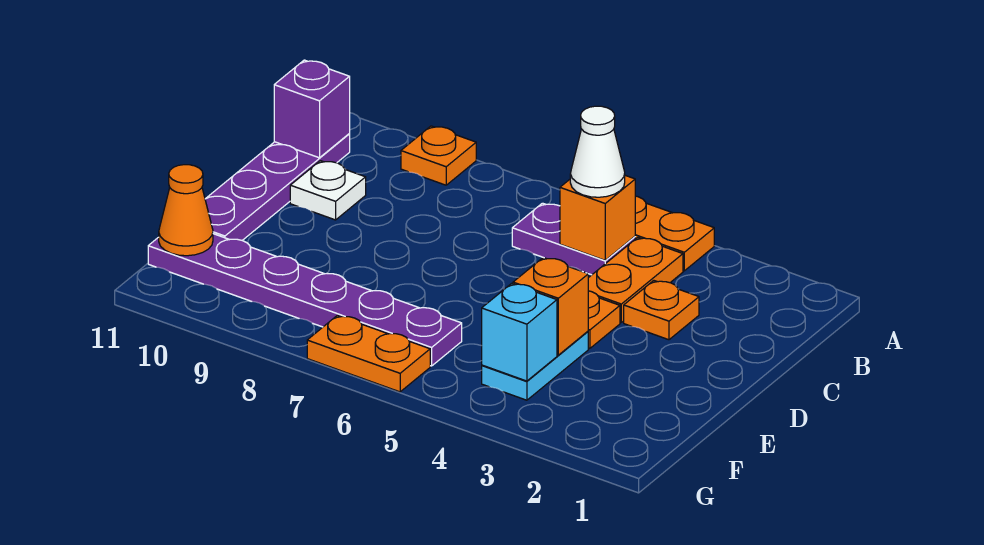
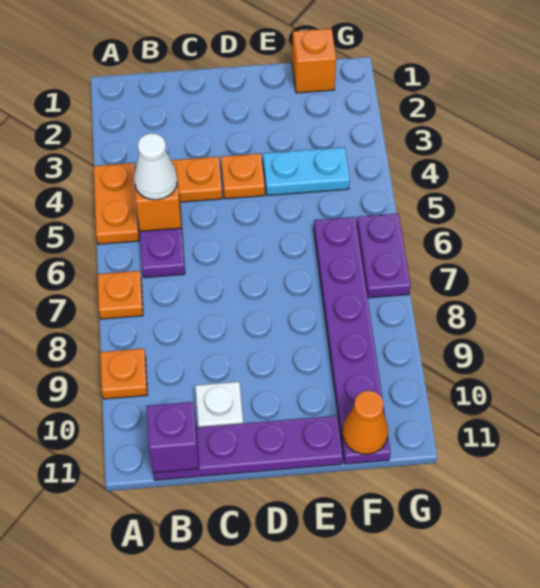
orange plate C3 level 1 -> orange plate A7 level 1
orange brick E4 level 2 -> orange brick F1 level 1
cyan brick F4 level 2 -> none
orange plate G6:G7 level 1 -> purple plate G6:G7 level 1

